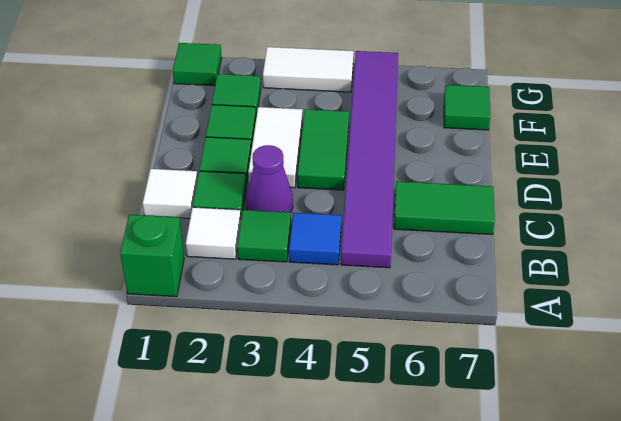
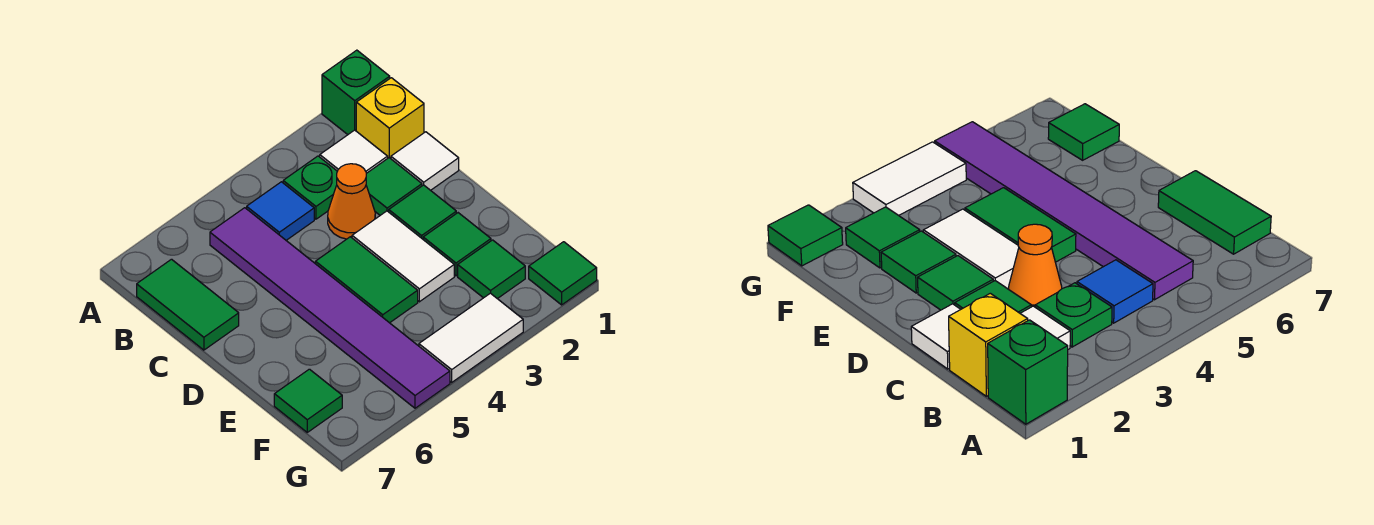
none -> yellow brick B1 level 1
green tile B3 level 1 -> green plate B3 level 1
purple cone C3 level 1 -> orange cone C3 level 1
green tile C6:C7 level 1 -> green tile B7:C7 level 1

